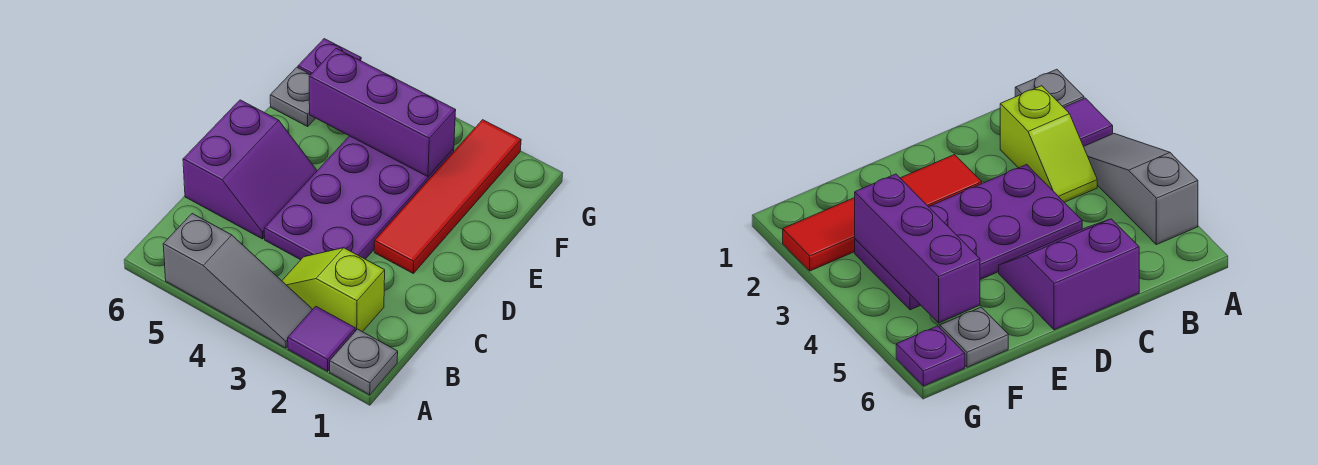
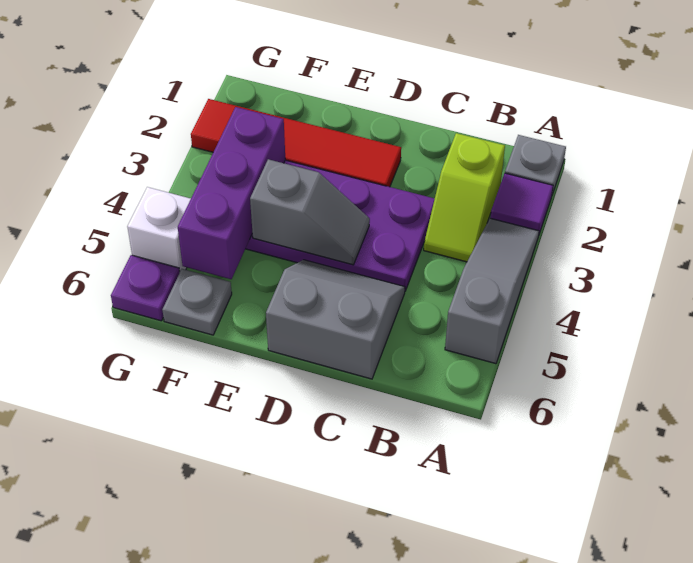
purple slope C5:D6 level 1 top 6 -> grey slope C5:D6 level 1 top 6
none -> grey slope D4:E4 level 2 top E
none -> white brick G5 level 1

